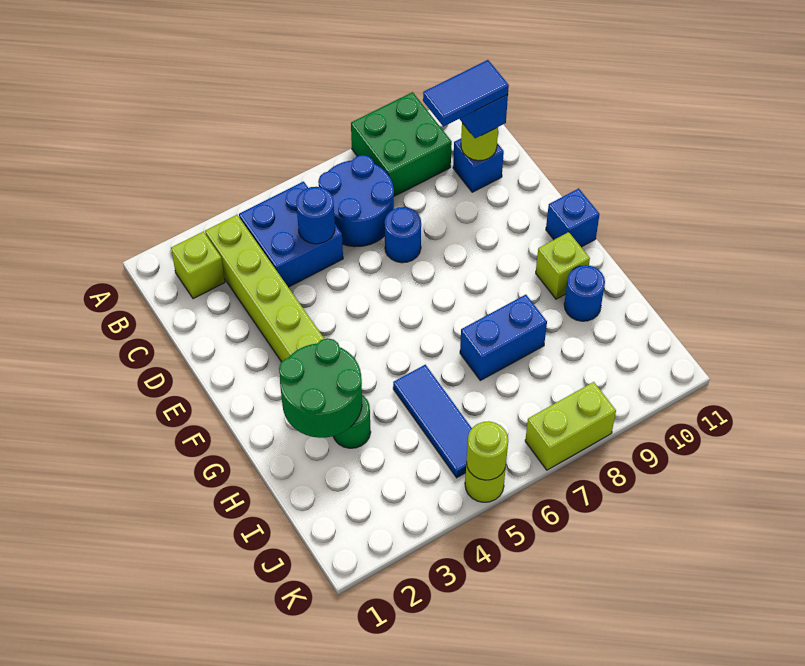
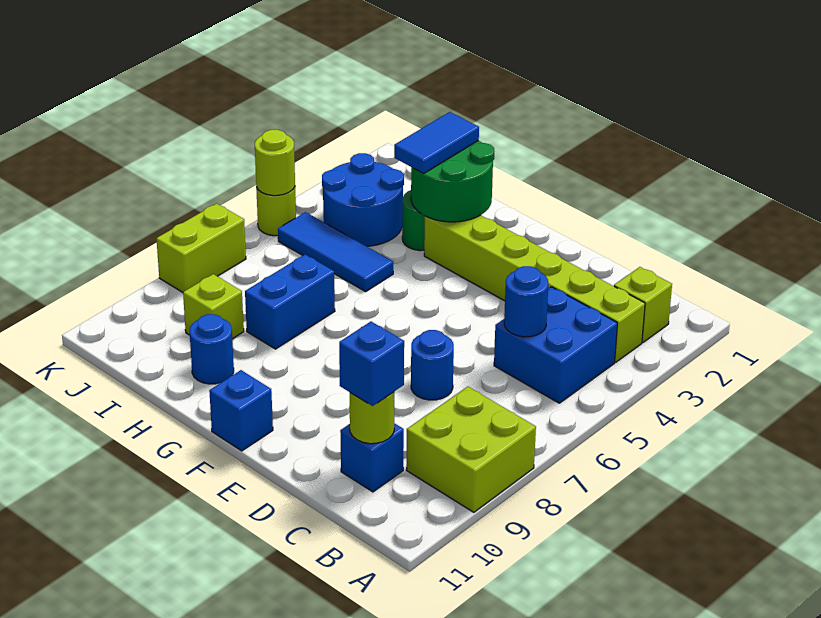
green brick A8:B9 level 1 -> lime brick A8:B9 level 1
blue round brick B6:C7 level 1 -> blue round brick I3:J4 level 1
blue tile C9:C10 level 4 -> blue tile H2:H3 level 3
lime brick G10 level 1 -> lime brick I9 level 1

